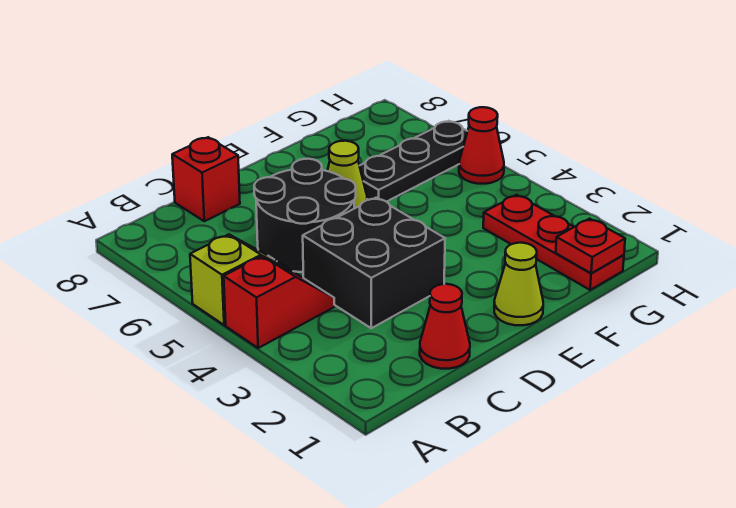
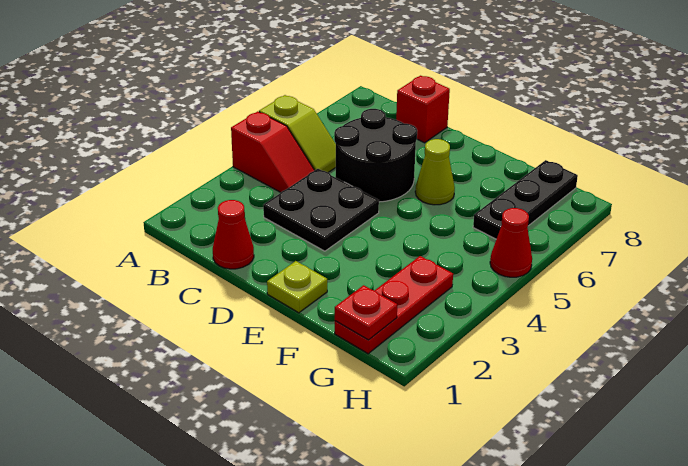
black brick C3:D4 level 1 -> black plate C3:D4 level 1
lime cone E1 level 1 -> lime plate E1 level 1
black plate F6:H6 level 1 -> black plate G6:G8 level 1

